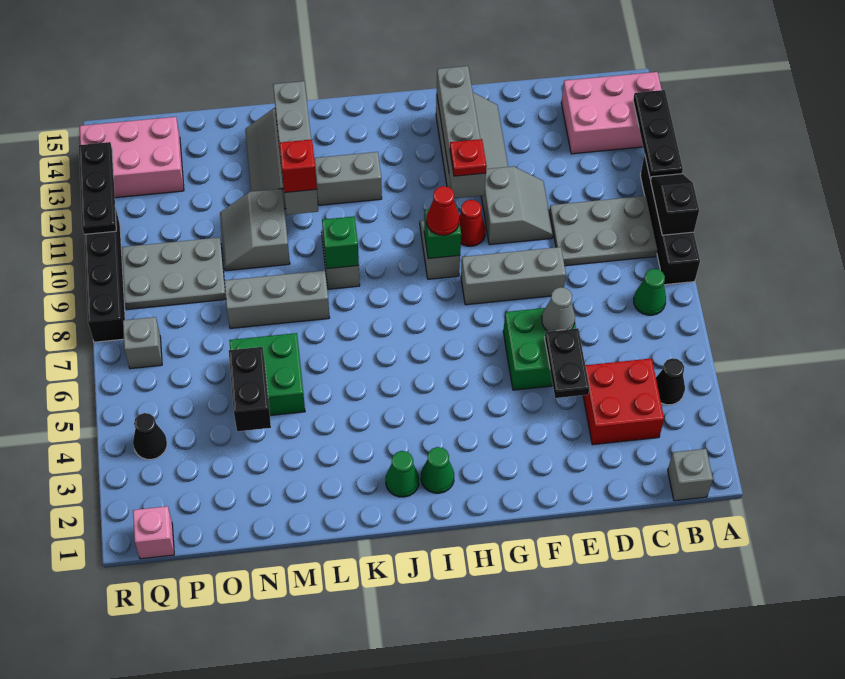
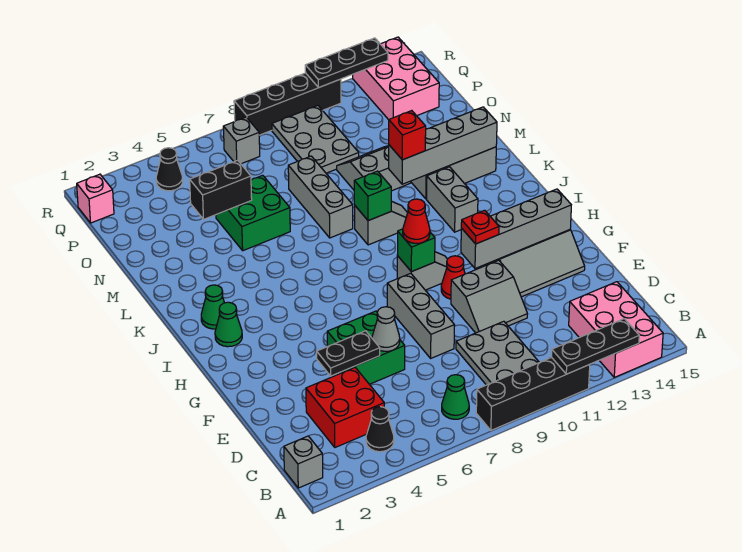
black slope A9:A10 level 2 top 9 -> none

